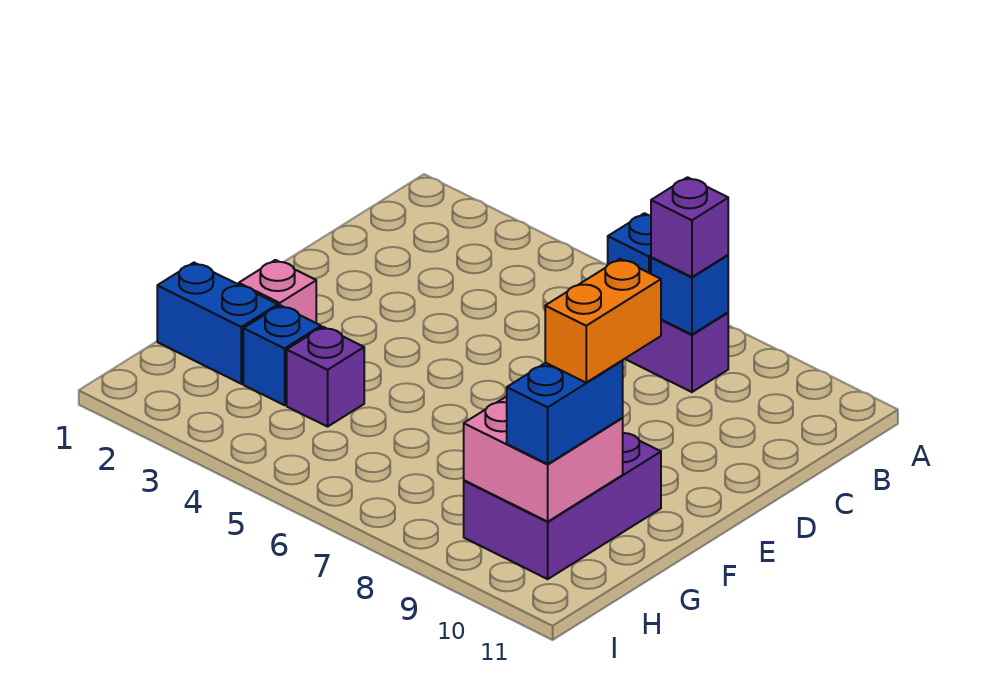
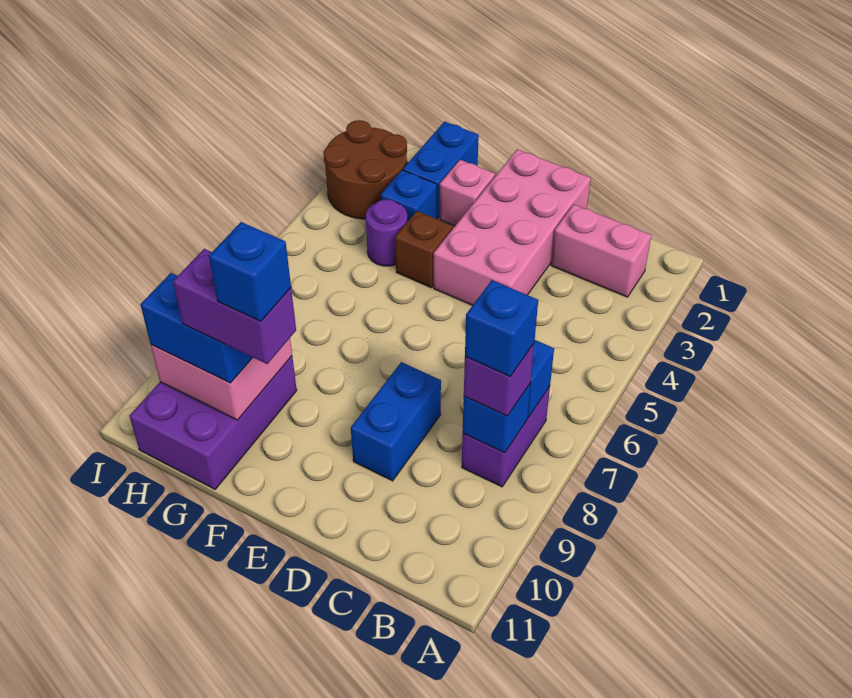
none -> pink brick B2:C2 level 1
none -> blue brick B8 level 4
none -> pink brick D1:E4 level 1
none -> blue brick D8:D9 level 1
none -> brown brick F4 level 1
purple brick F9:H10 level 1 -> purple brick G9:H11 level 1
orange brick F10:G10 level 4 -> purple brick F10:G10 level 4
none -> blue brick F10 level 5
purple brick G4 level 1 -> purple round brick G4 level 1
none -> brown round brick H2:I3 level 1

